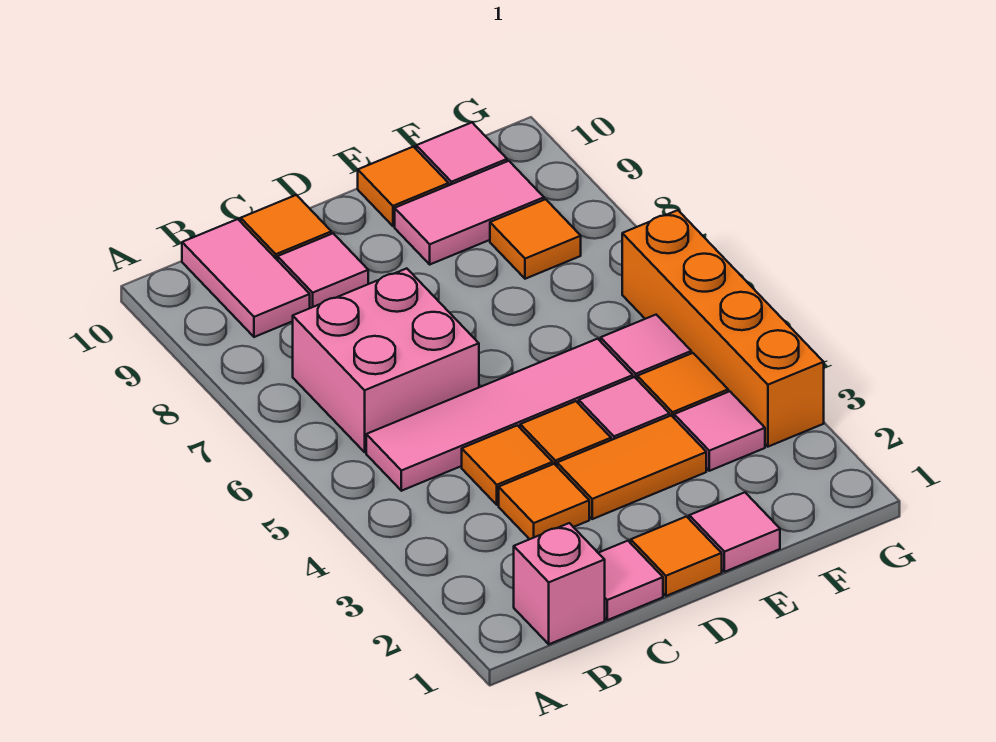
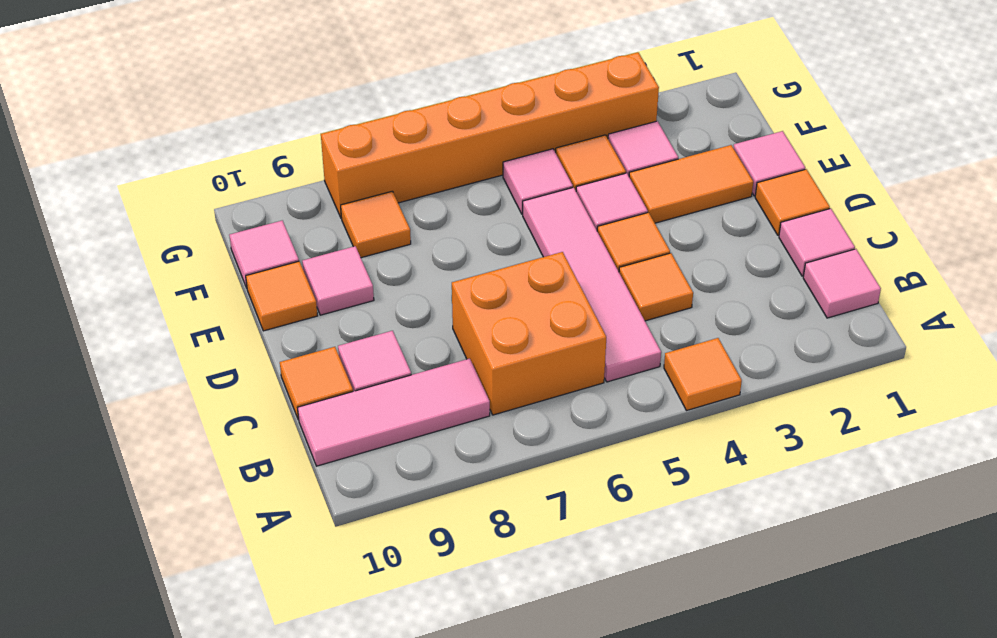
pink brick B1 level 1 -> pink tile B1 level 1
pink brick B6:C7 level 1 -> orange brick B6:C7 level 1
pink tile B9:B10 level 1 -> pink tile B8:B10 level 1
orange tile C3 level 1 -> orange tile A4 level 1
orange tile D3:E3 level 1 -> orange tile E2:E3 level 1
pink tile E9:F9 level 1 -> pink tile E9 level 1
orange brick G3:G6 level 1 -> orange brick G3:G8 level 1

